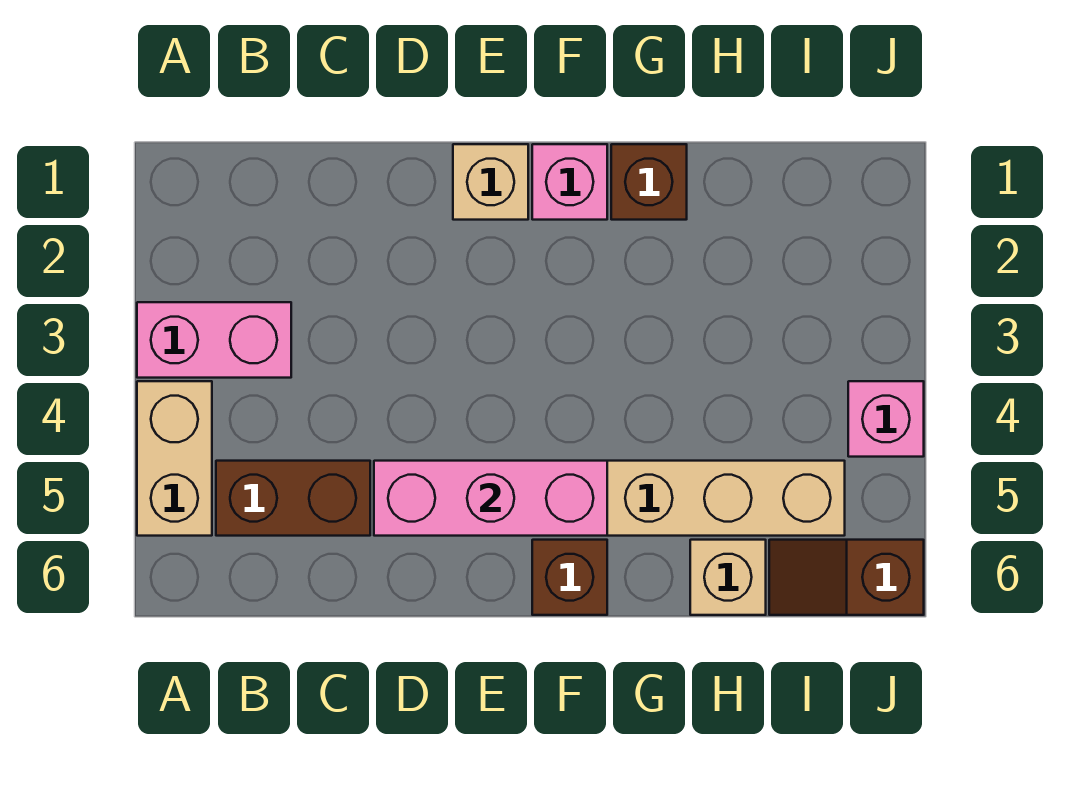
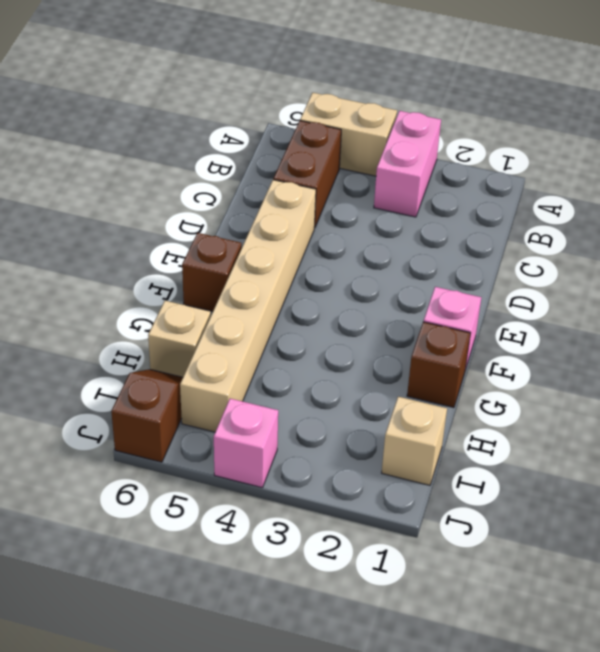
pink brick D5:F5 level 2 -> none
tan brick E1 level 1 -> tan brick I1 level 1

